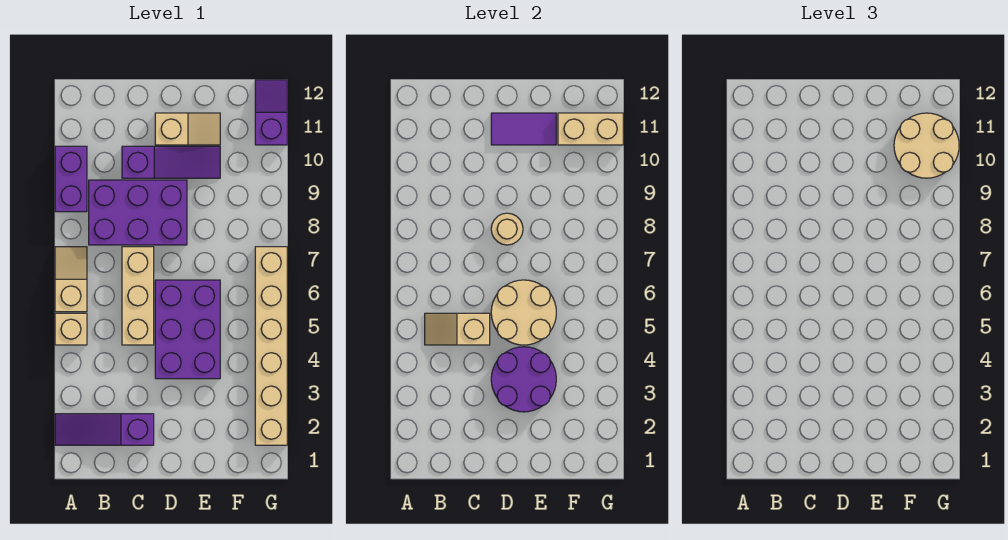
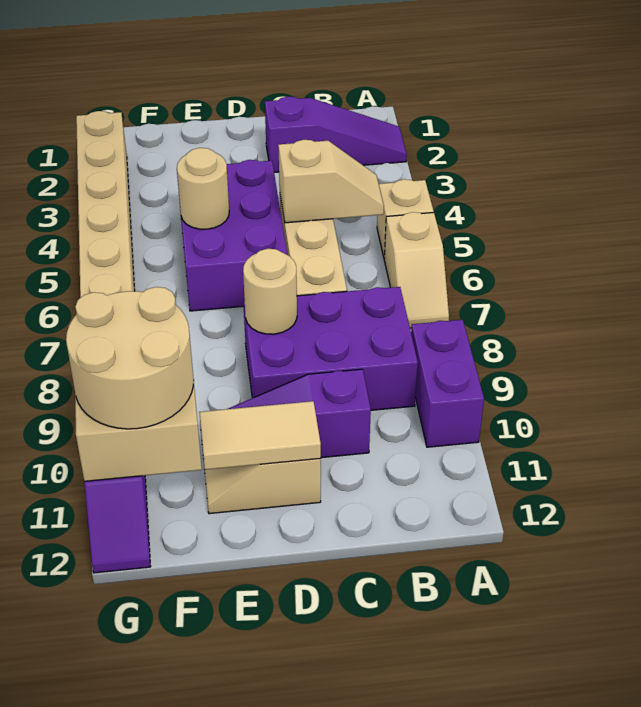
purple round brick D3:E4 level 2 -> none
tan round brick D5:E6 level 2 -> tan round brick E5 level 2
purple tile D11:E11 level 2 -> tan tile D11:E11 level 2

